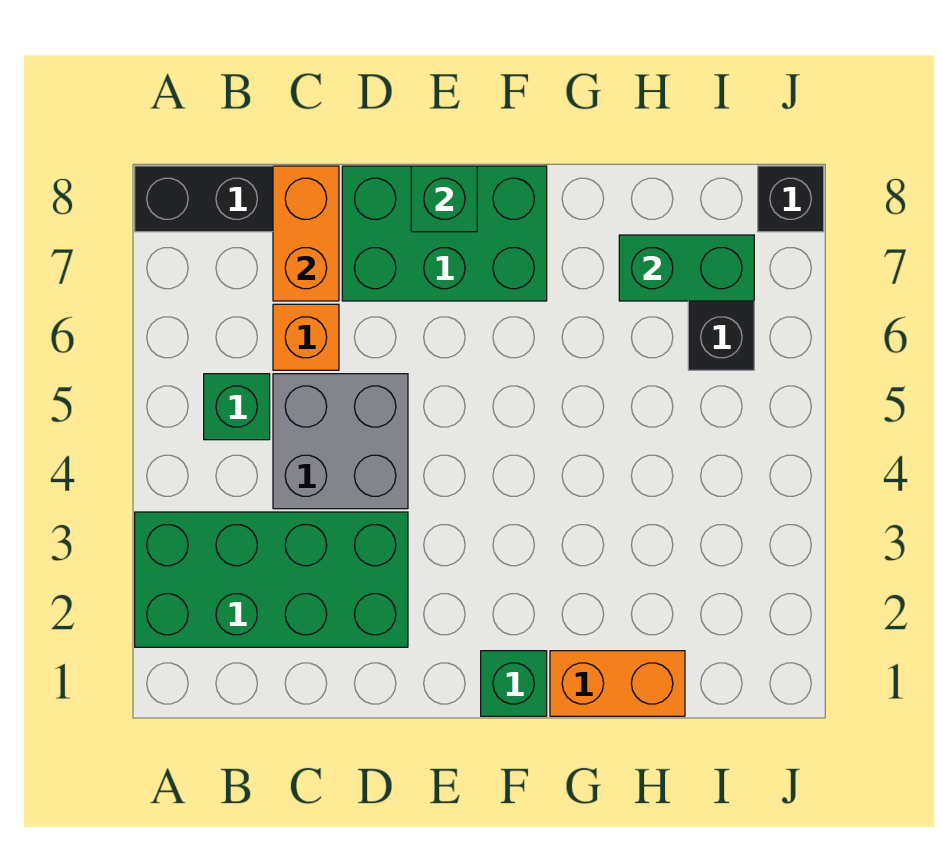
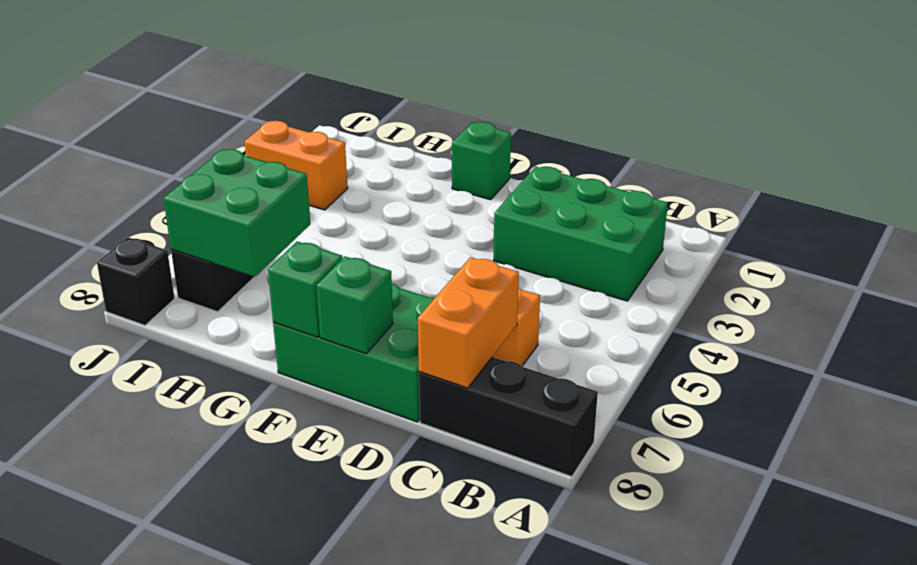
green brick A2:D3 level 1 -> green brick B2:D3 level 1
green brick B5 level 1 -> green brick F8 level 2
grey brick C4:D5 level 1 -> none
orange brick G1:H1 level 1 -> orange brick I3:J3 level 1
green brick H7:I7 level 2 -> green brick H6:I7 level 2

